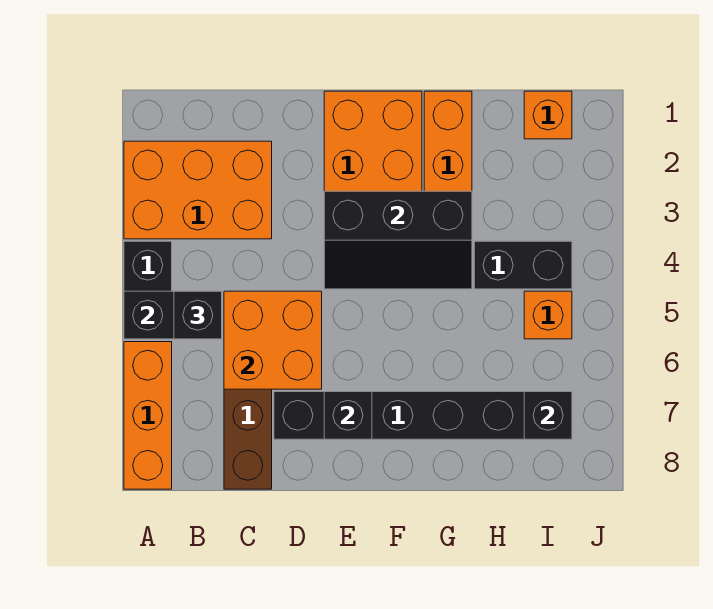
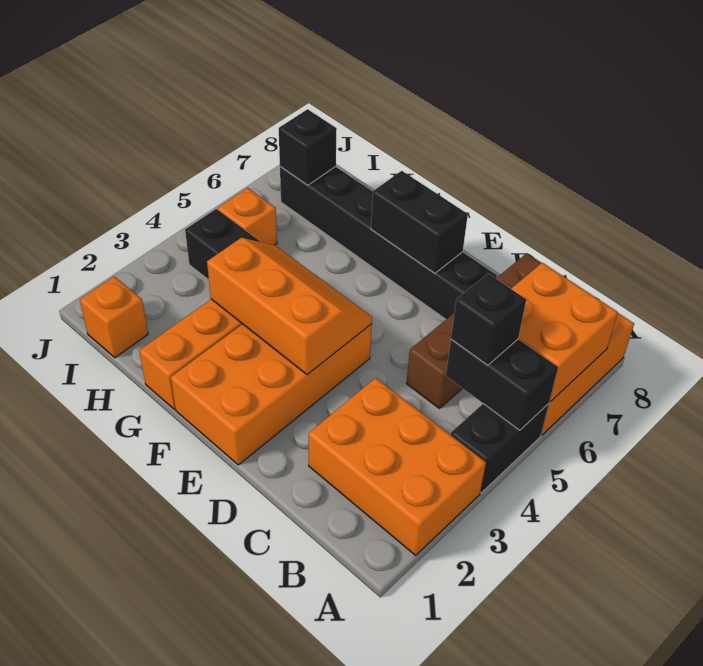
orange brick C5:D6 level 2 -> orange brick A6:B7 level 2
black slope E3:G4 level 2 top 3 -> orange slope E3:G4 level 2 top 3
black brick E7 level 2 -> black brick E7:F7 level 2

